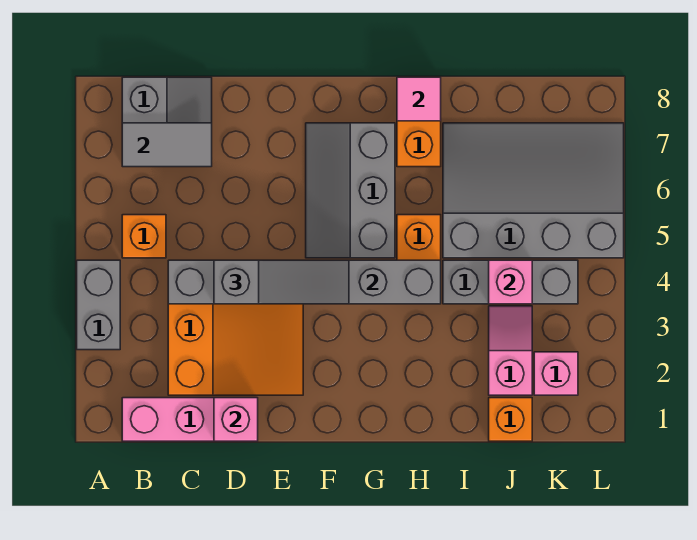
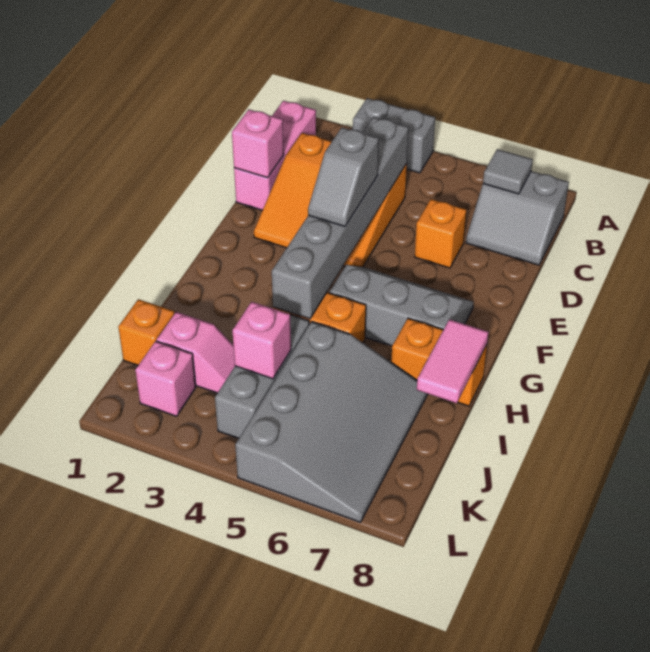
orange brick B5 level 1 -> orange brick D6 level 1
grey tile B7:C7 level 2 -> grey tile B7 level 2
grey slope D4:F4 level 3 top D -> grey slope E4:F4 level 3 top E
pink tile H8 level 2 -> pink tile H8:I8 level 2

